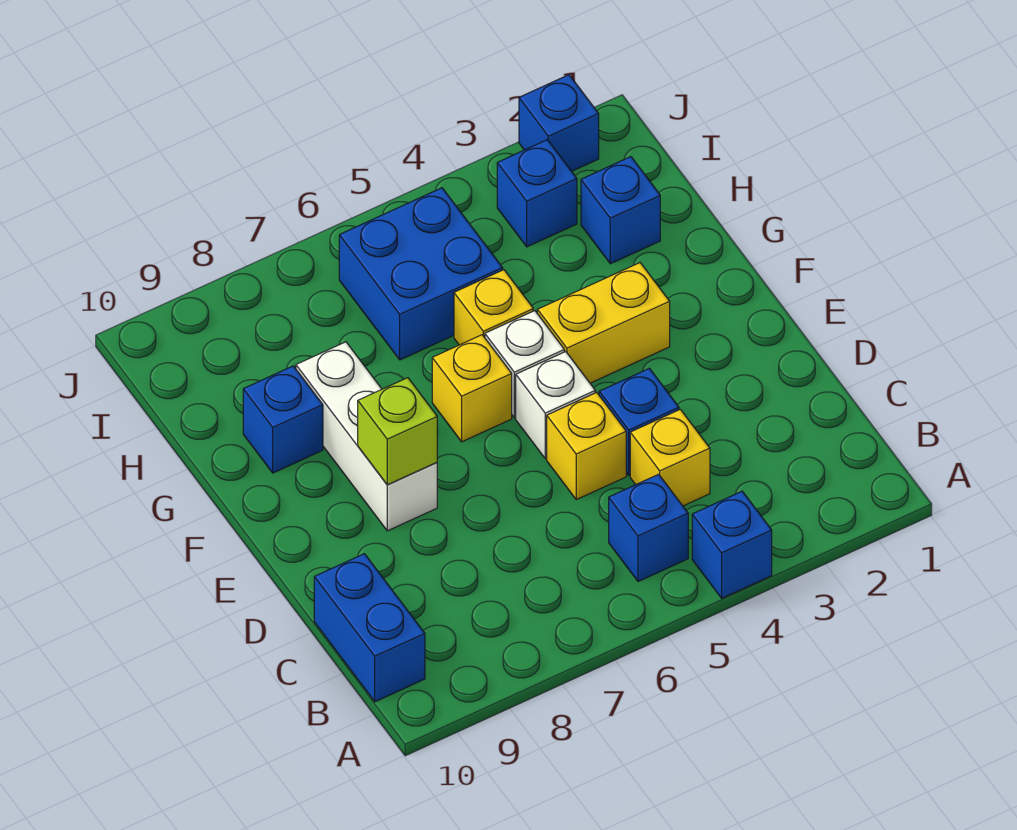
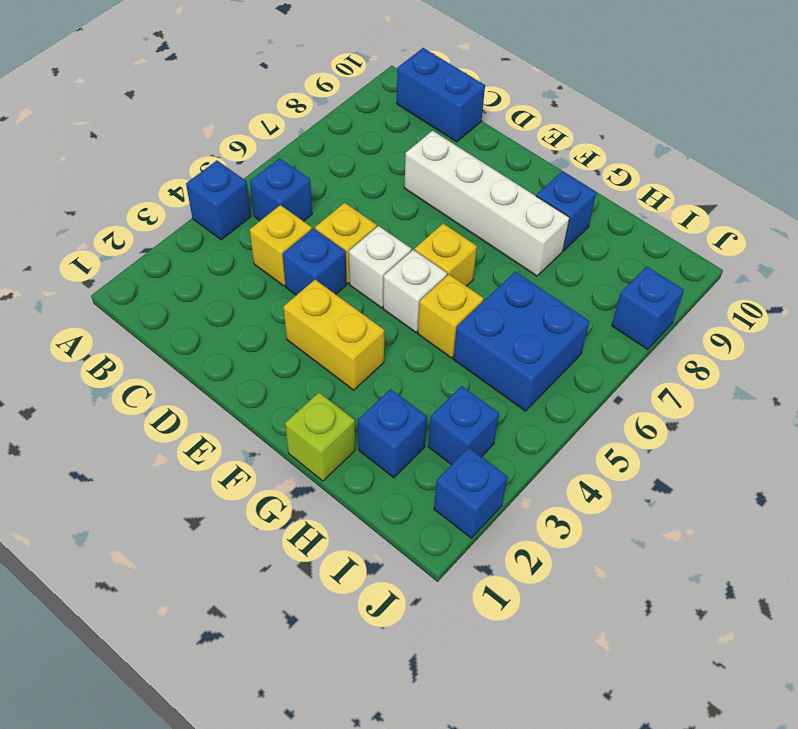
white brick E8:G8 level 1 -> white brick D8:G8 level 1
lime brick E8 level 2 -> lime brick G1 level 1
yellow brick F3:F4 level 1 -> yellow brick E3:F3 level 1
none -> blue brick J8 level 1

